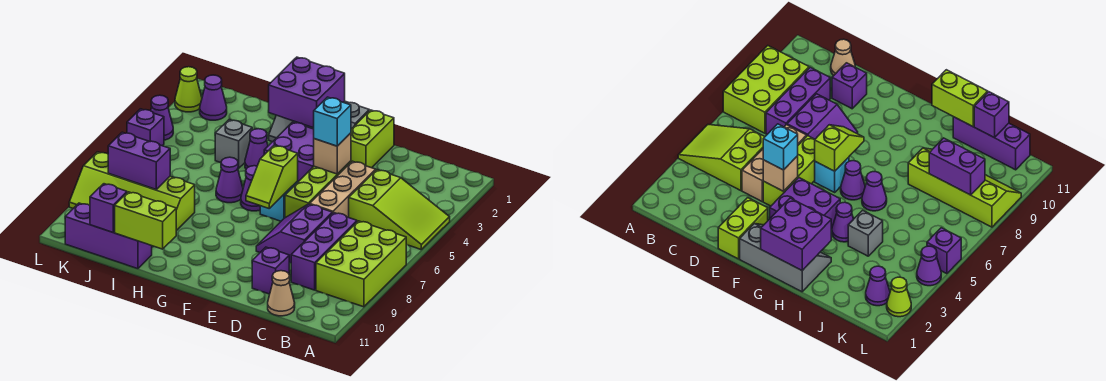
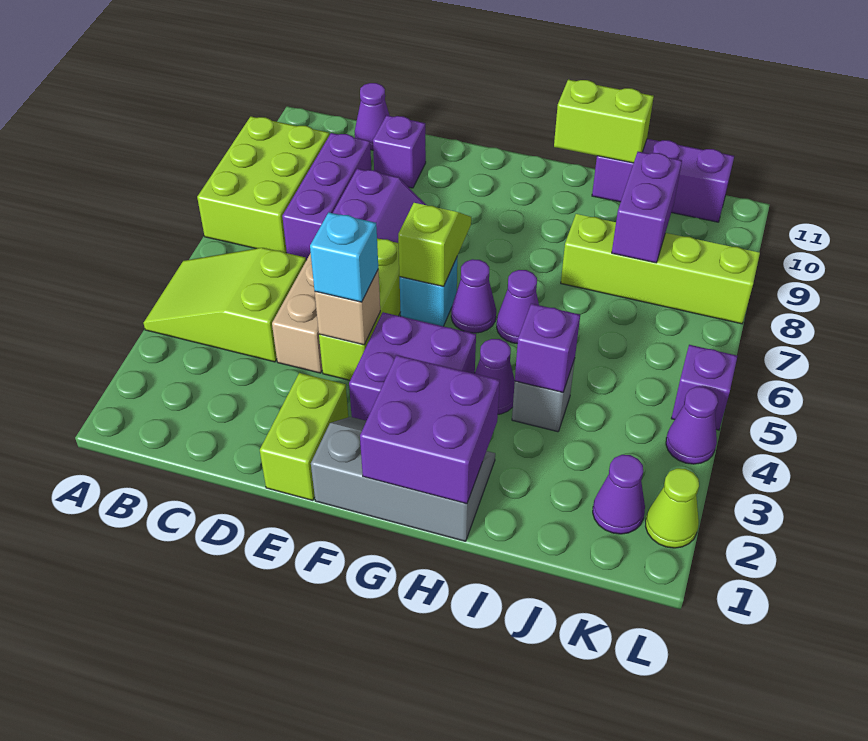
tan cone C11 level 1 -> purple cone C11 level 1
purple brick J8:K8 level 2 -> purple brick J8:J9 level 2
purple brick J11 level 2 -> purple brick I4 level 2

